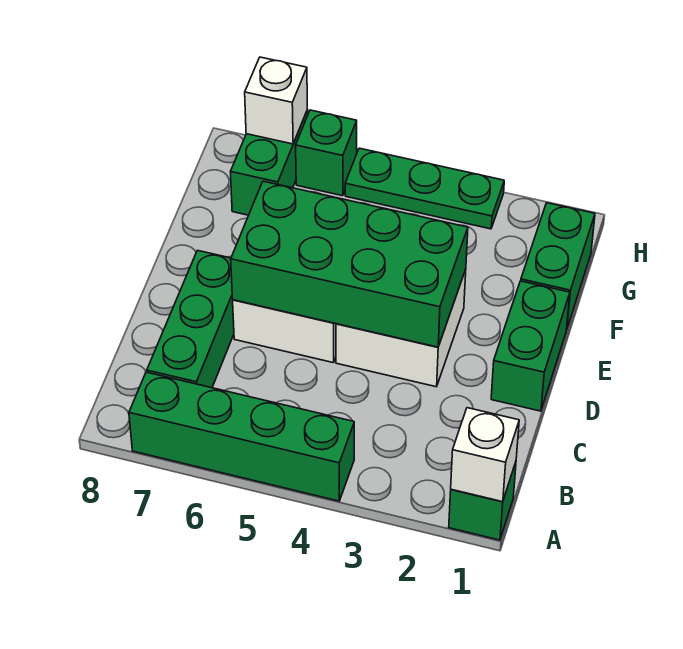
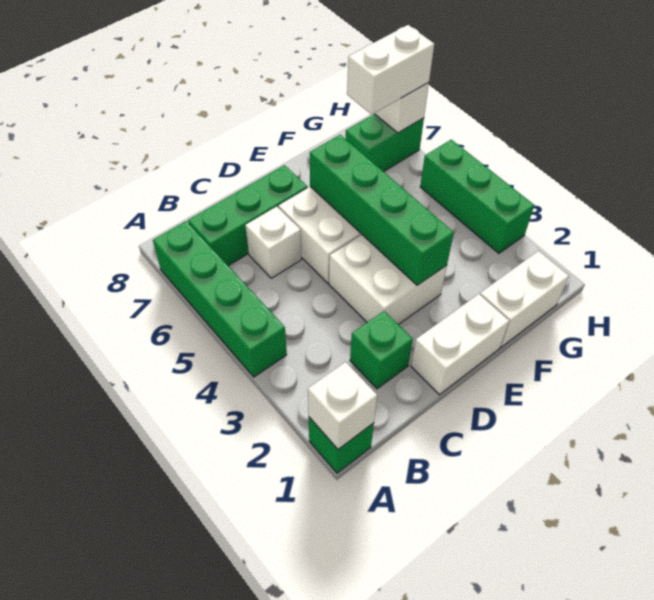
none -> white brick C6 level 1
green brick D1:E1 level 1 -> white brick D1:E1 level 1
green brick D3:E6 level 2 -> green brick E3:E6 level 2
green brick F1:G1 level 1 -> white brick F1:G1 level 1
none -> white brick G7:H7 level 3
green plate H3:H5 level 1 -> green brick H3:H5 level 1
green brick H6 level 1 -> green brick C2 level 1

